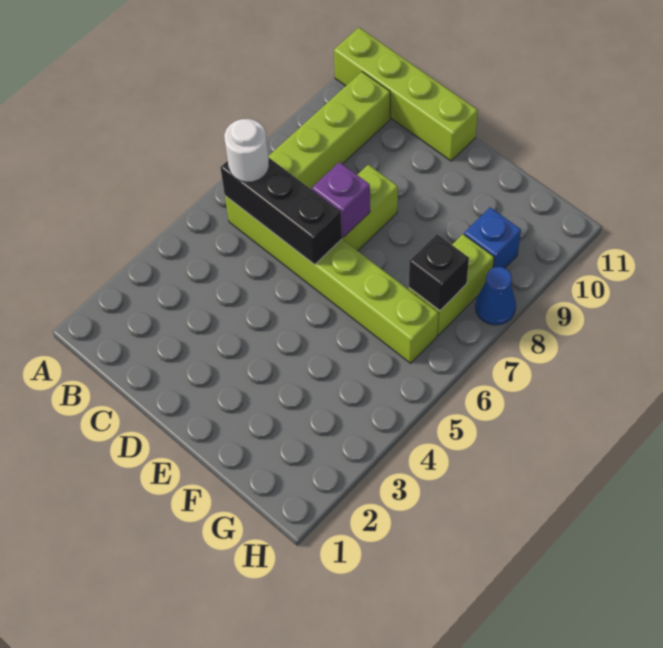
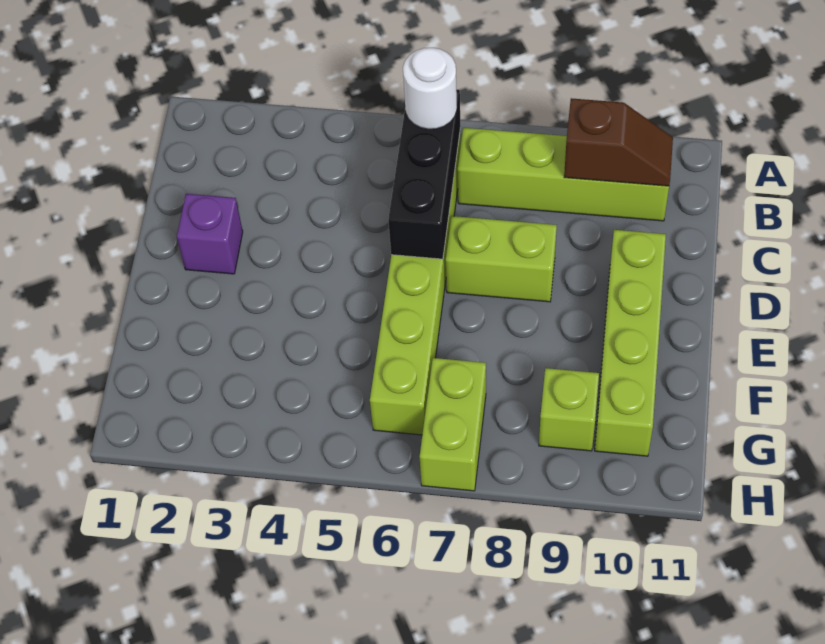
lime brick A11:D11 level 1 -> lime brick D10:G10 level 1
none -> brown slope B9:B10 level 2 top 9
purple brick D7 level 2 -> purple brick D2 level 1
lime brick G7:G8 level 1 -> lime brick G7:H7 level 1
black brick G7 level 2 -> none
blue brick G9 level 1 -> lime brick G9 level 1
blue cone H8 level 1 -> none

